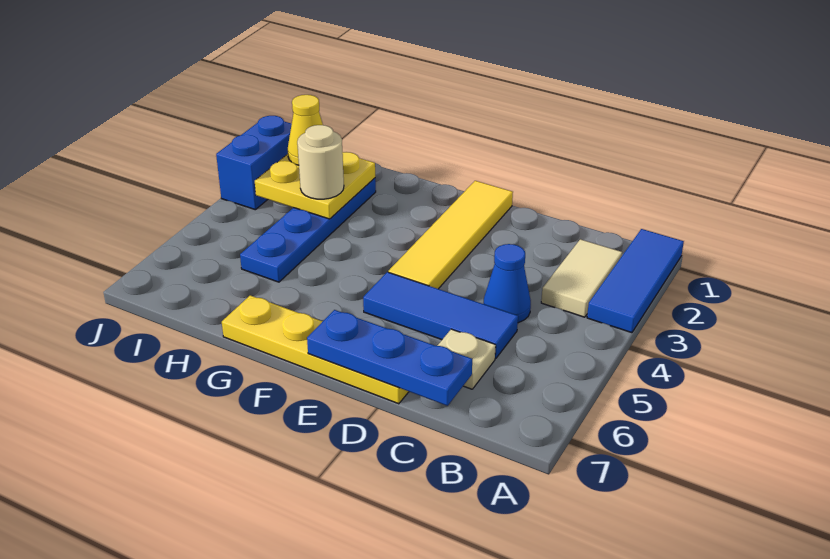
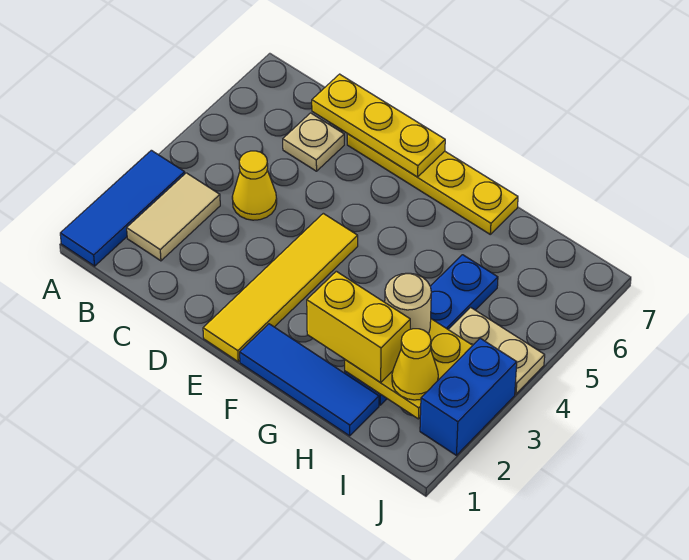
blue cone C4 level 1 -> yellow cone C4 level 1
blue tile C5:E5 level 1 -> blue tile F1:H1 level 1
blue plate C7:E7 level 2 -> yellow plate C7:E7 level 2
none -> yellow brick G2:H2 level 3
none -> tan plate I4:J4 level 1

